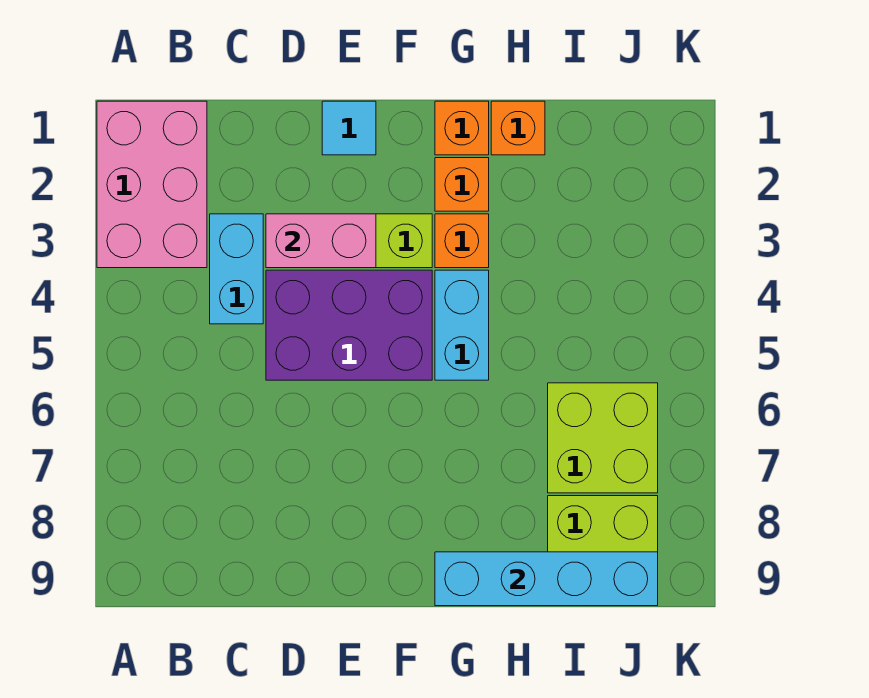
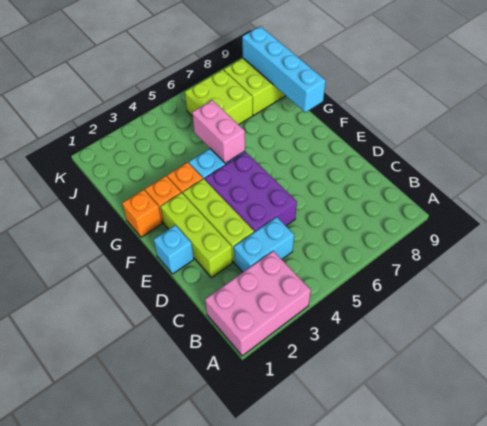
none -> lime brick D2:F2 level 1
pink brick D3:E3 level 2 -> pink brick G5:H5 level 2
cyan tile E1 level 1 -> cyan brick E1 level 1
orange brick H1 level 1 -> none

